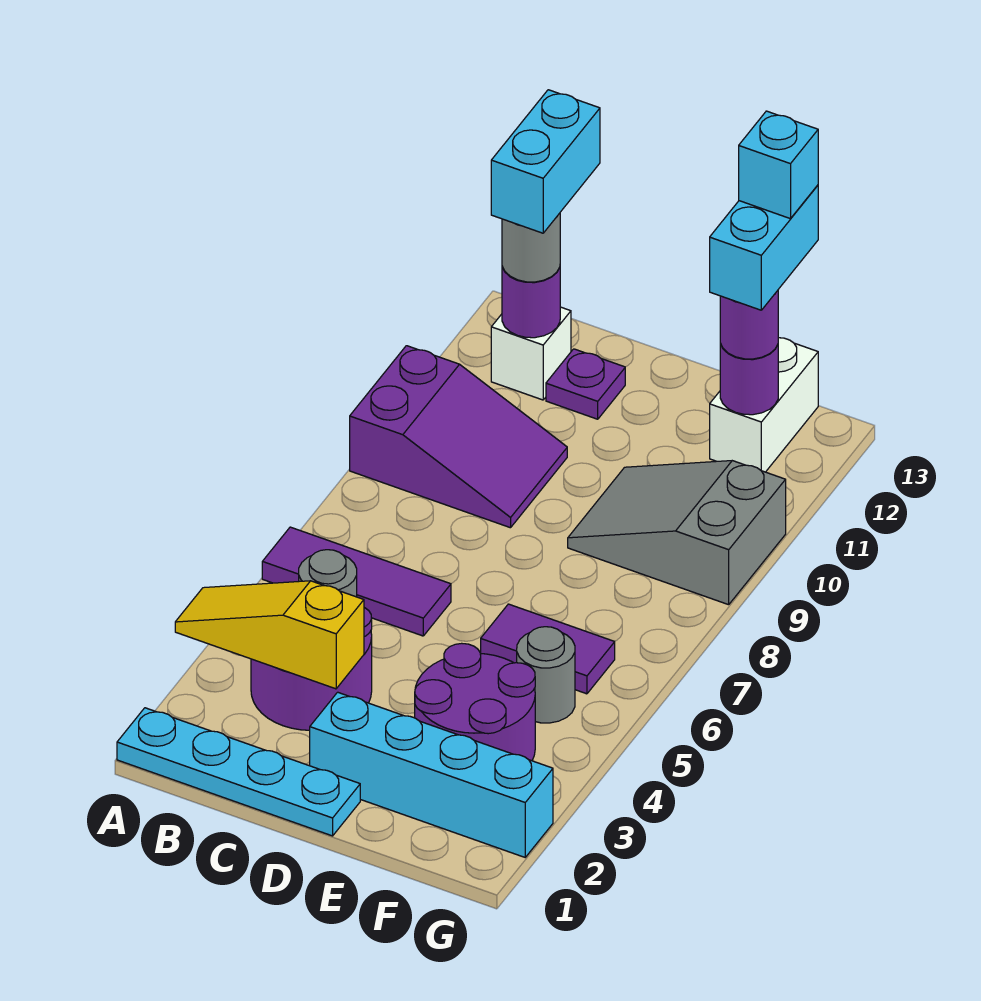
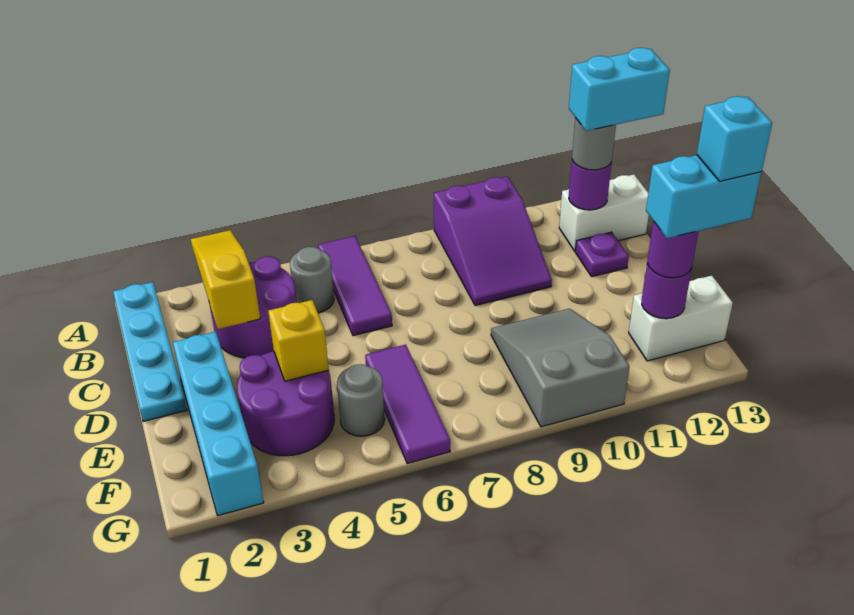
white brick B12 level 1 -> white brick B12:B13 level 1
none -> yellow brick E4 level 2
purple tile E6:F6 level 1 -> purple tile E6:G6 level 1

